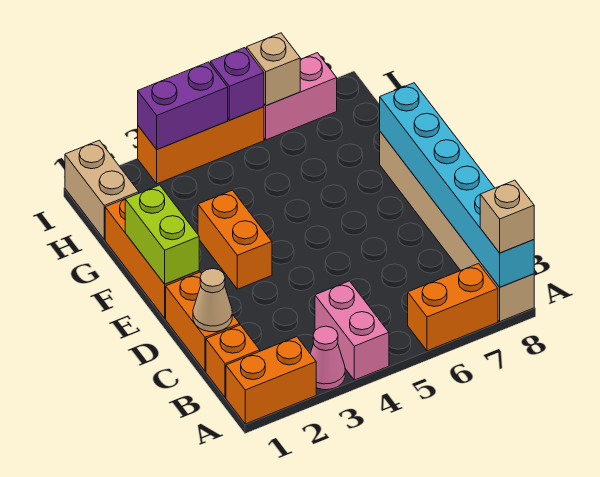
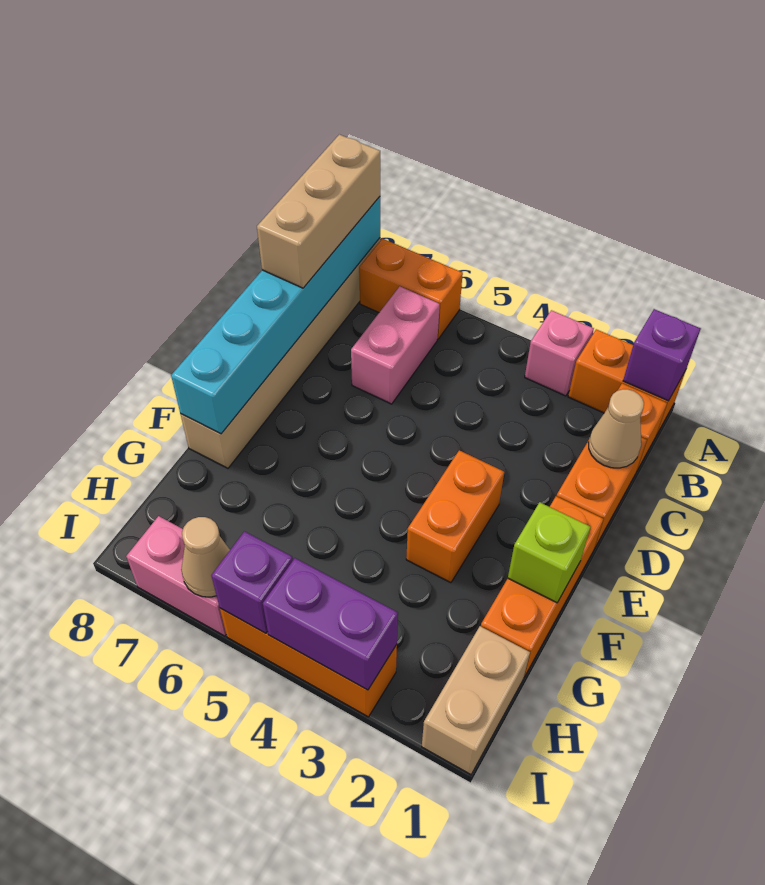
none -> purple brick A1 level 2
pink cone A3 level 1 -> pink brick A3 level 1
pink brick A4:B4 level 1 -> pink brick B6:C6 level 1
tan brick A8 level 3 -> tan brick A8:C8 level 3
lime brick E1:F1 level 2 -> lime brick F1 level 2
tan brick I6 level 2 -> tan cone I6 level 2

